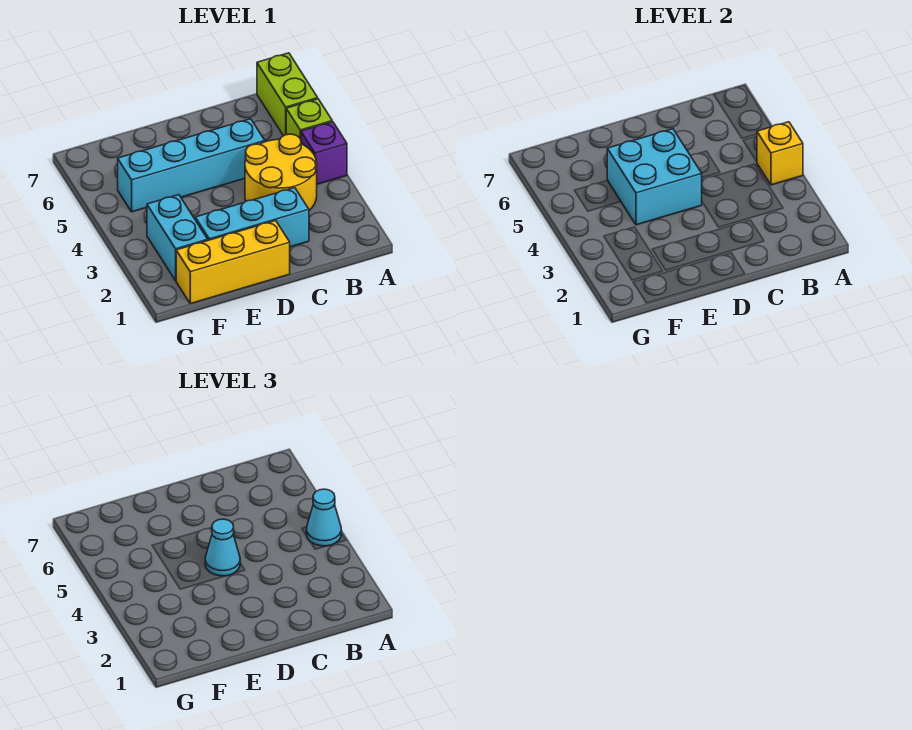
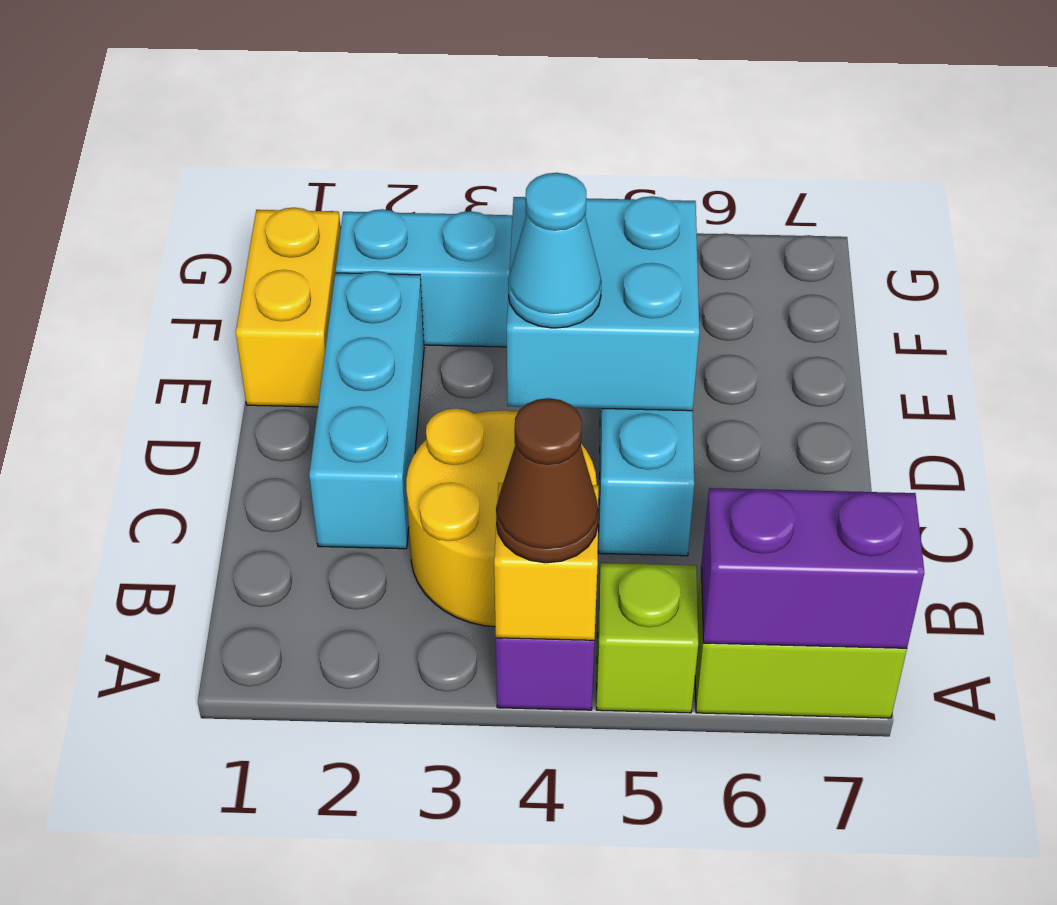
cyan cone A4 level 3 -> brown cone A4 level 3
none -> purple brick A6:A7 level 2
yellow brick D1:F1 level 1 -> yellow brick E1:F1 level 1

